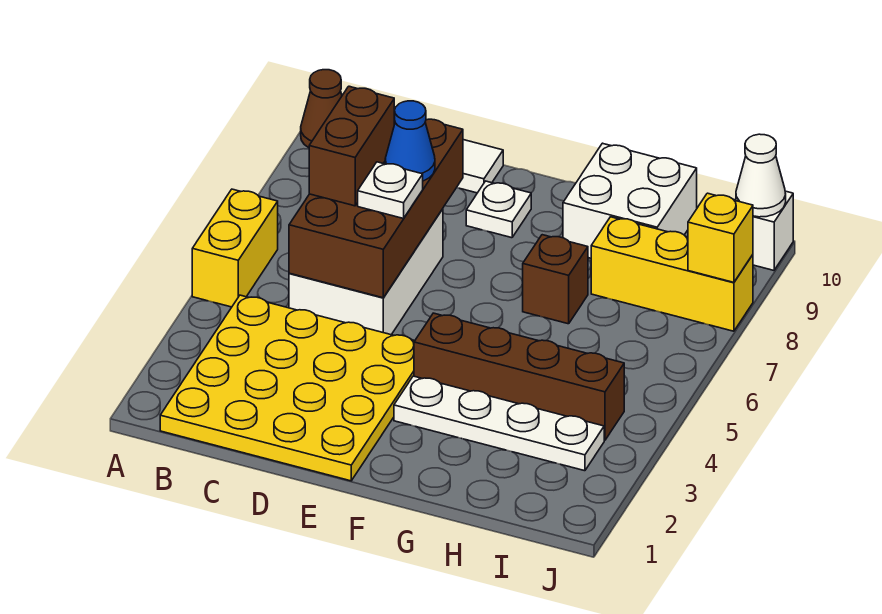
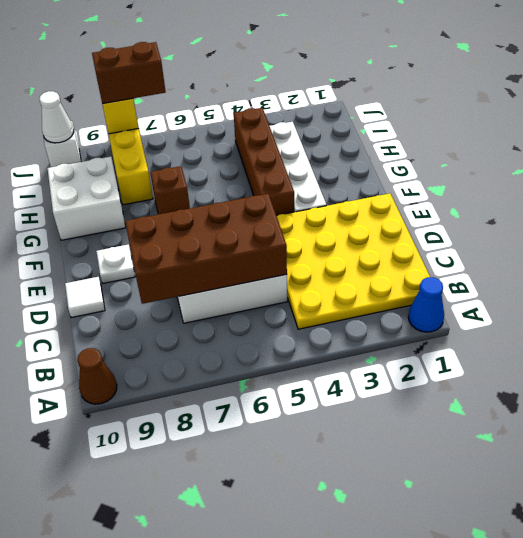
yellow brick A5:A6 level 1 -> none
brown brick C6:C7 level 3 -> brown brick J7:J8 level 3
white plate D6 level 3 -> none
blue cone D7 level 3 -> blue cone A1 level 1

